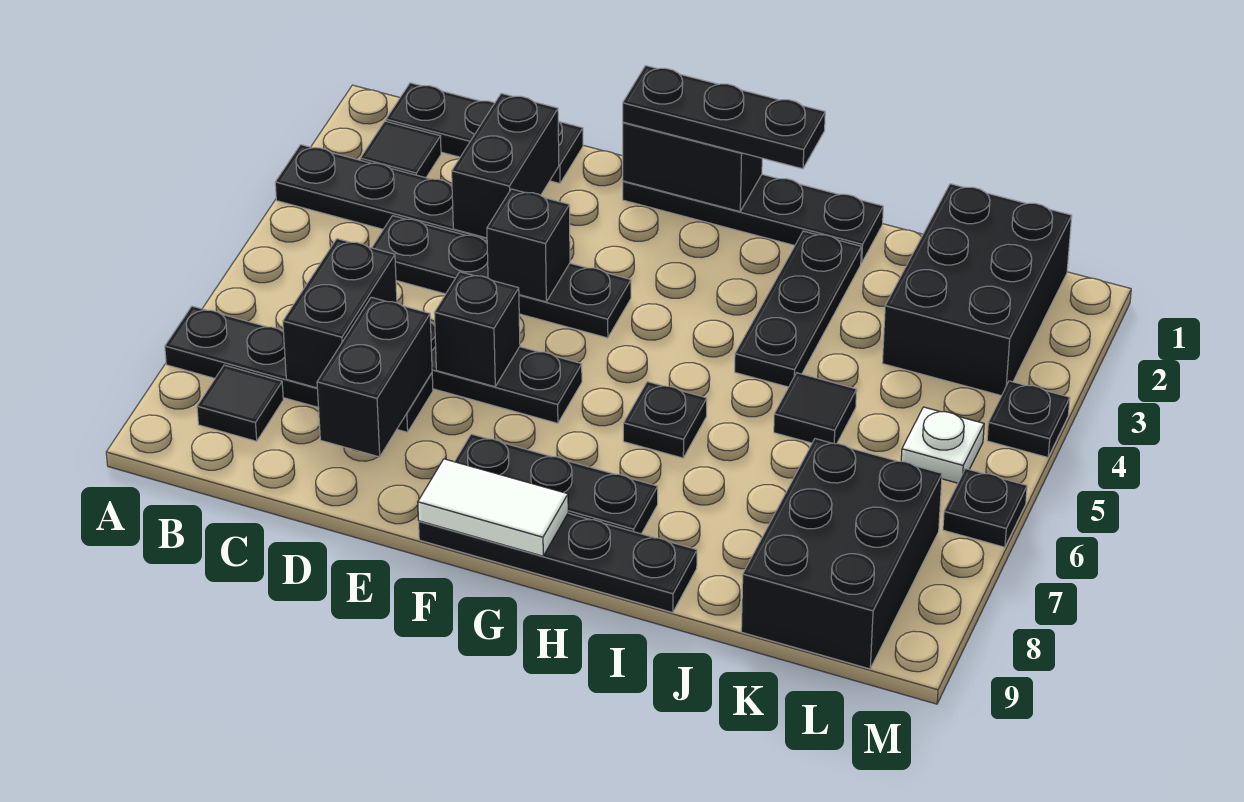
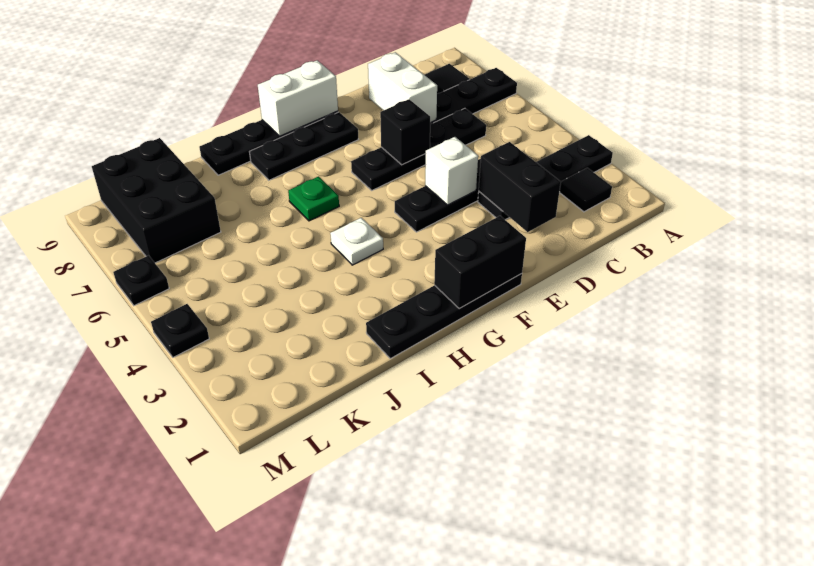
black plate B1:D1 level 1 -> none
black brick C6:C7 level 2 -> none
black brick D7:D8 level 2 -> white brick D7:D8 level 2
black brick E4 level 2 -> white brick E4 level 2
black plate F1:H1 level 3 -> none
white tile F9:G9 level 2 -> white brick F9:G9 level 2
black plate H6 level 1 -> green plate H6 level 1
black plate I2:I4 level 1 -> none
black tile J5 level 1 -> none
black brick K1:L3 level 1 -> none
white plate L5 level 1 -> white plate H4 level 1

